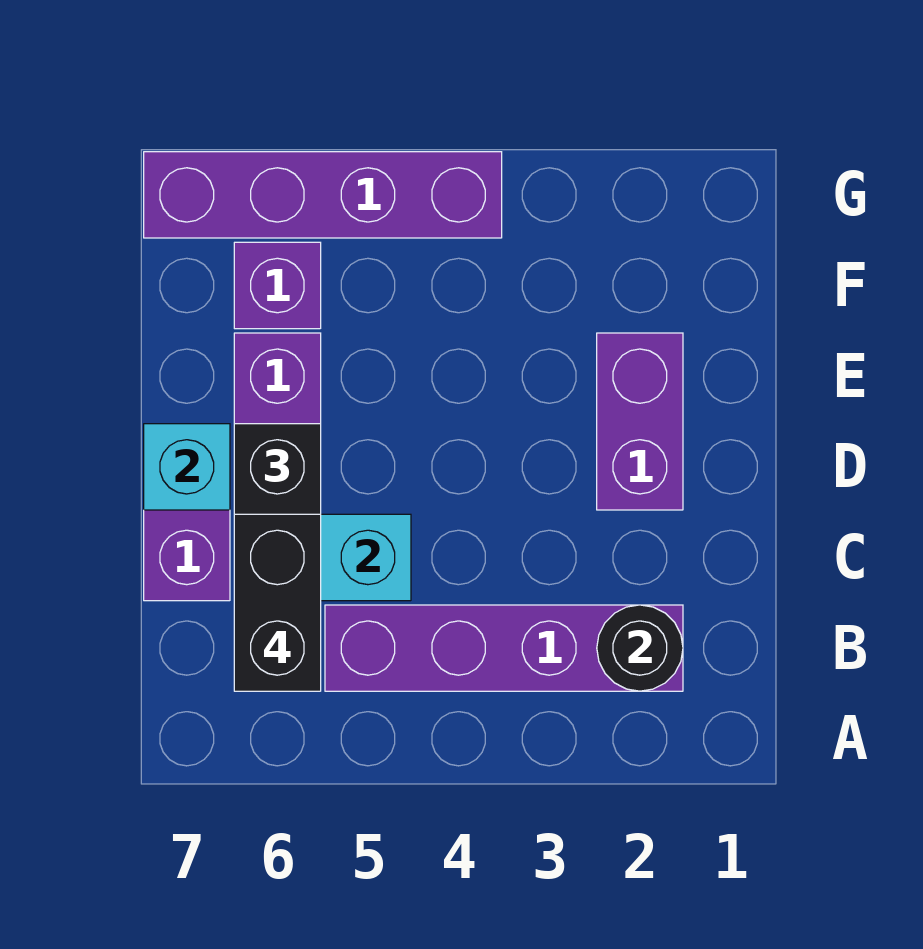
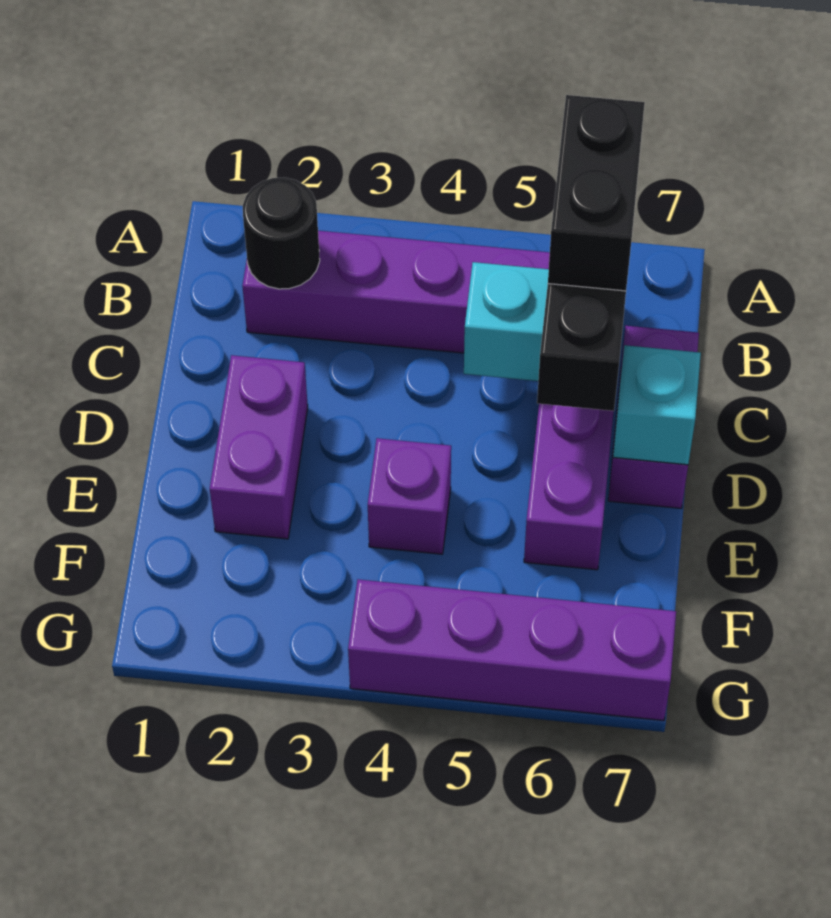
purple brick F6 level 1 -> purple brick E4 level 1

